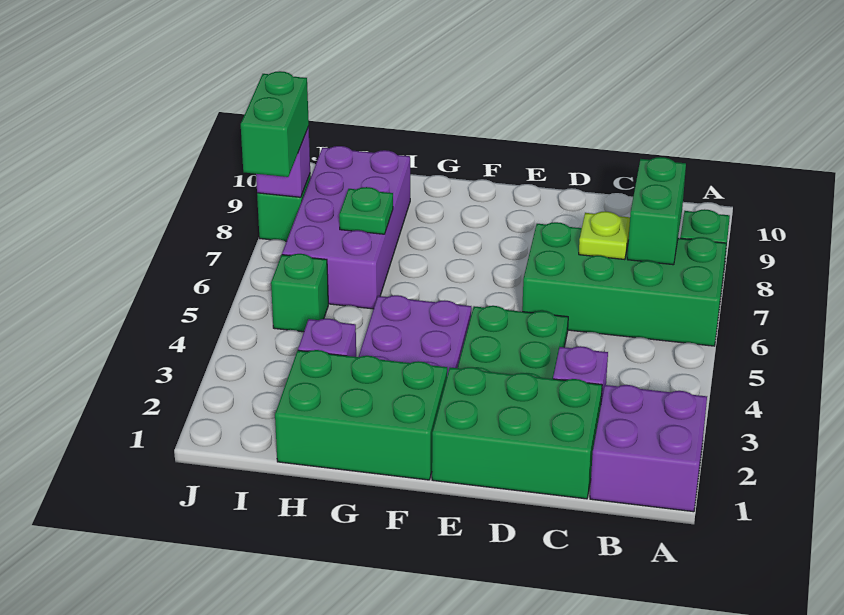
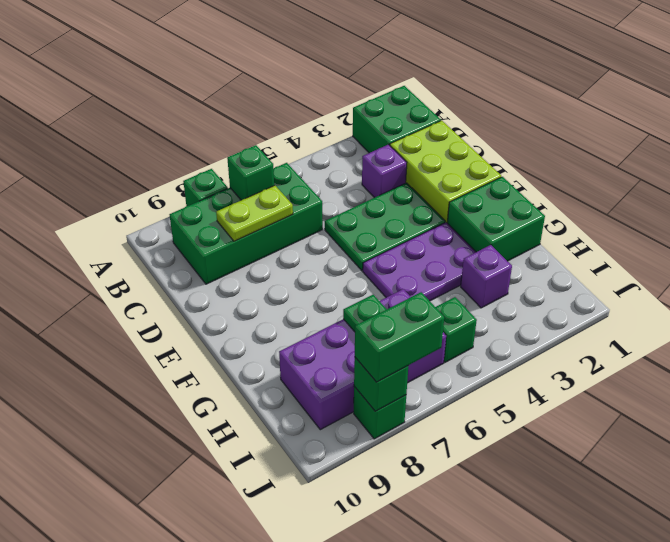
purple brick A1:B2 level 1 -> green brick A1:B2 level 1
green brick A6:D7 level 1 -> green brick B6:C9 level 1
green brick B7:B8 level 2 -> green brick B7 level 2
green brick C1:E2 level 1 -> lime brick C1:E2 level 1
lime plate C7 level 2 -> lime plate C7:C8 level 2
green brick F1:H2 level 1 -> green brick F1:G2 level 1
purple brick J8 level 2 -> green brick J8 level 2

